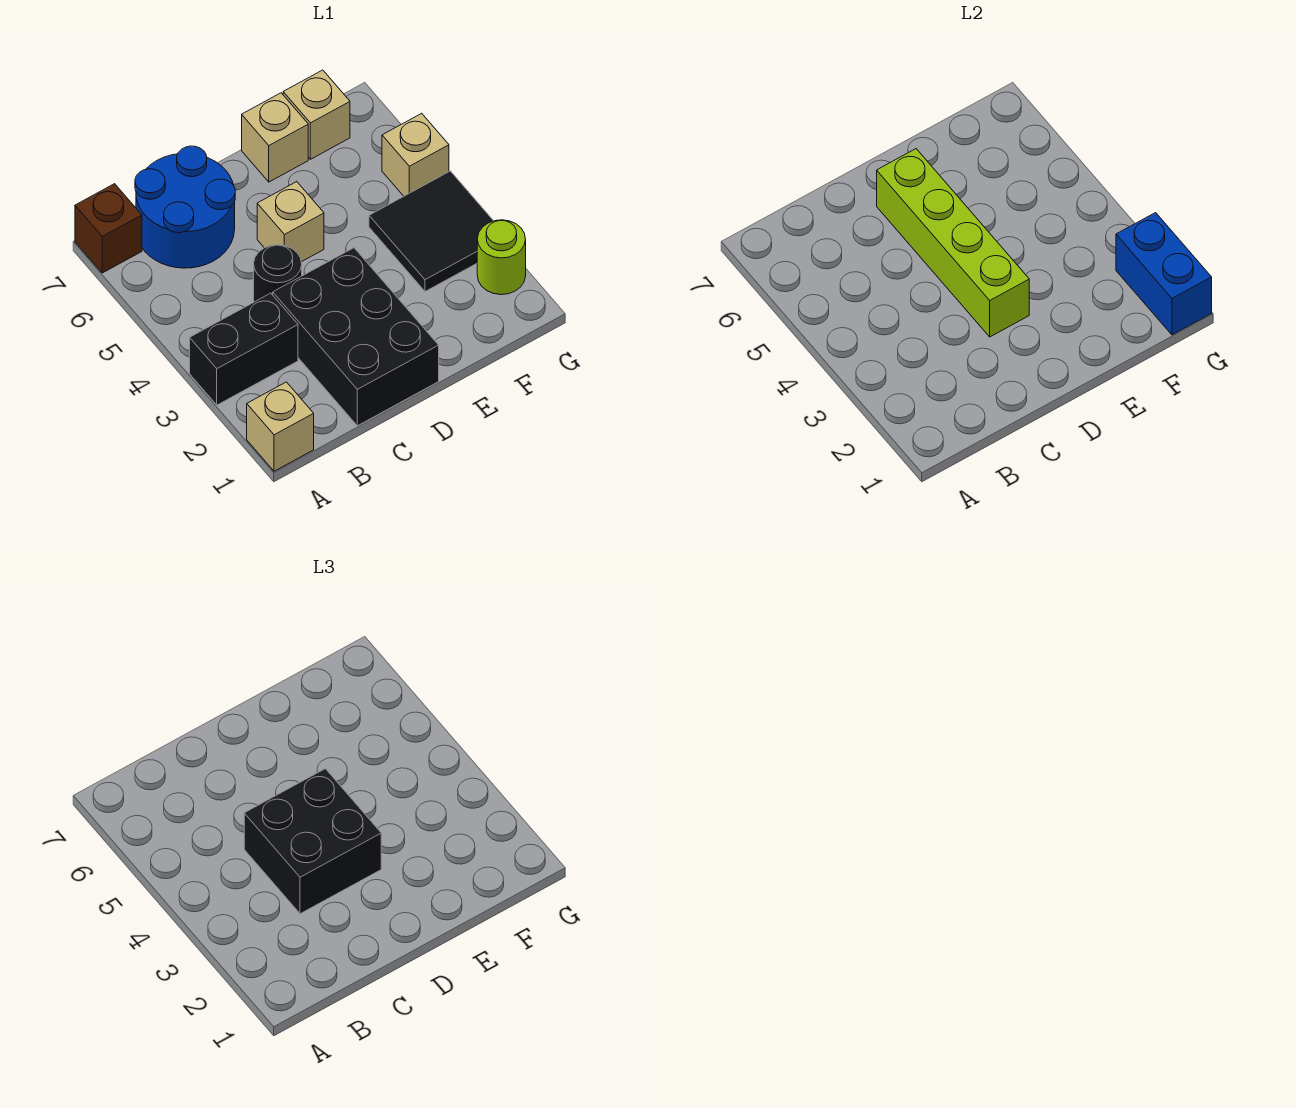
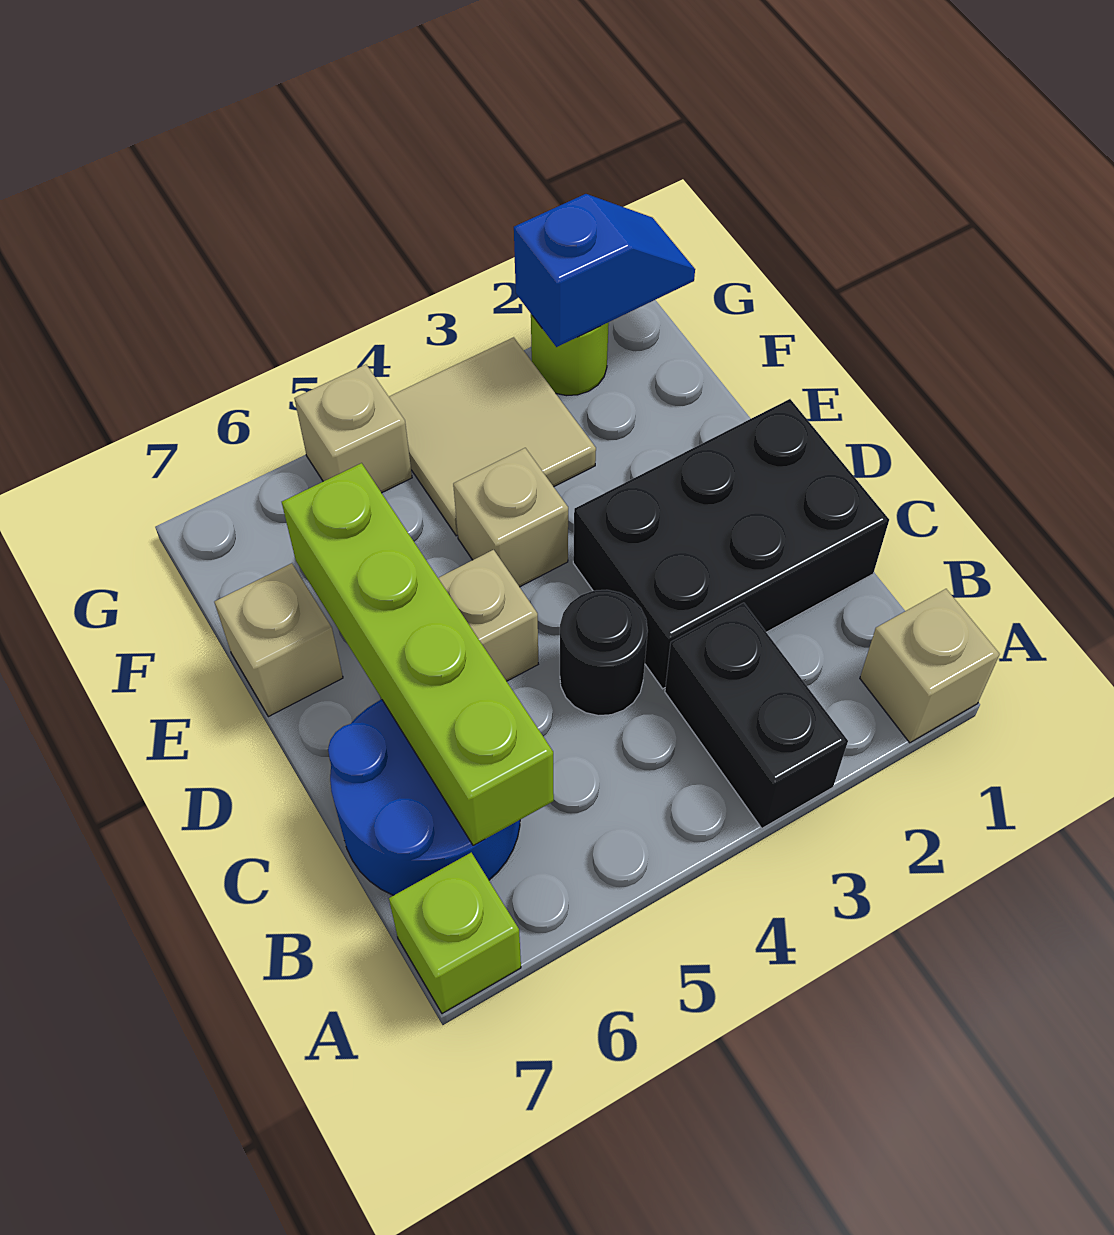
brown brick A7 level 1 -> lime brick A7 level 1
black brick C3:D4 level 3 -> none
lime brick D3:D6 level 2 -> lime brick B6:E6 level 2
black tile F3:G4 level 1 -> tan tile F3:G4 level 1
tan brick F7 level 1 -> tan brick E4 level 1
blue brick G1:G2 level 2 -> blue slope G1:G2 level 2 top 2

